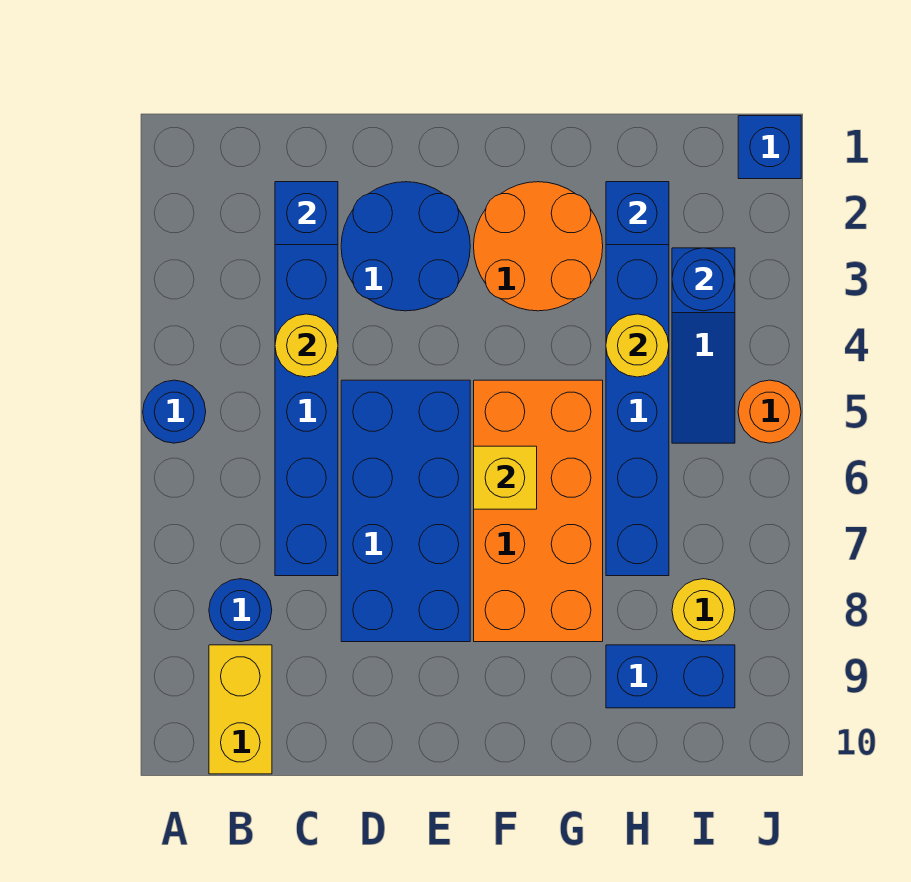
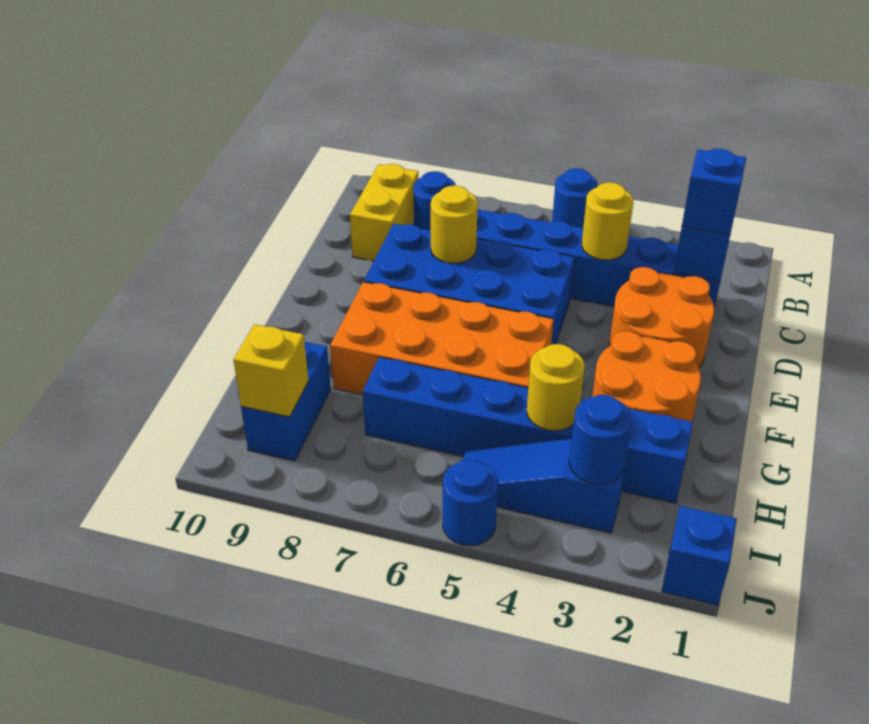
yellow brick B9:B10 level 1 -> yellow brick B9:C9 level 1
blue round brick D2:E3 level 1 -> orange round brick D2:E3 level 1
yellow brick F6 level 2 -> yellow brick I9 level 2
blue brick H2 level 2 -> blue brick C2 level 3
yellow round brick I8 level 1 -> yellow round brick D7 level 2
orange round brick J5 level 1 -> blue round brick J5 level 1

